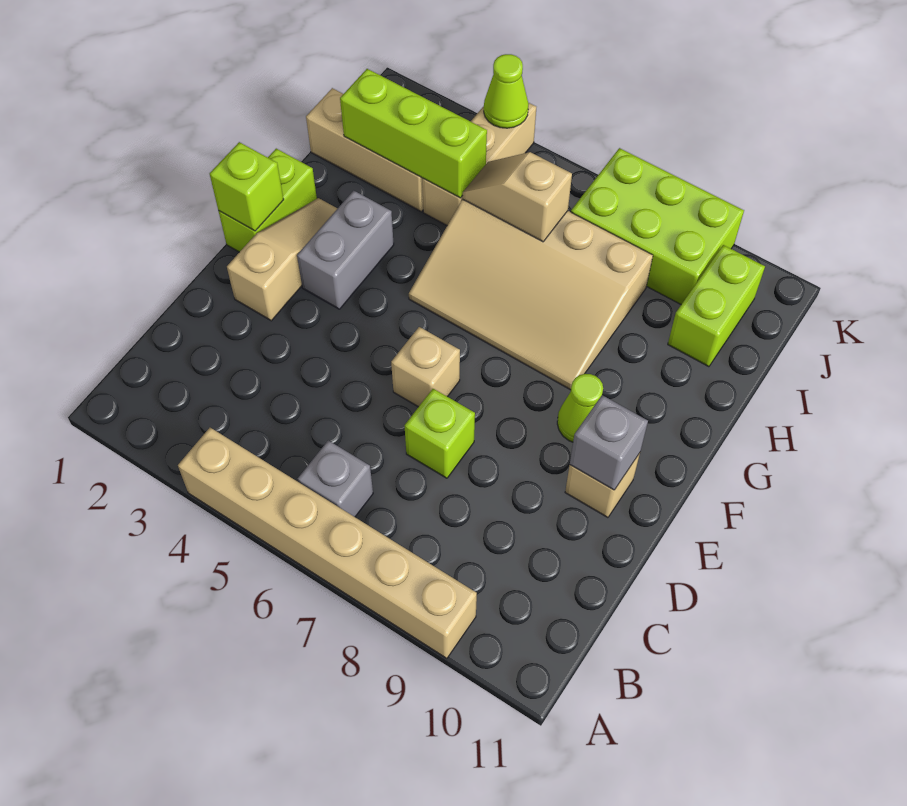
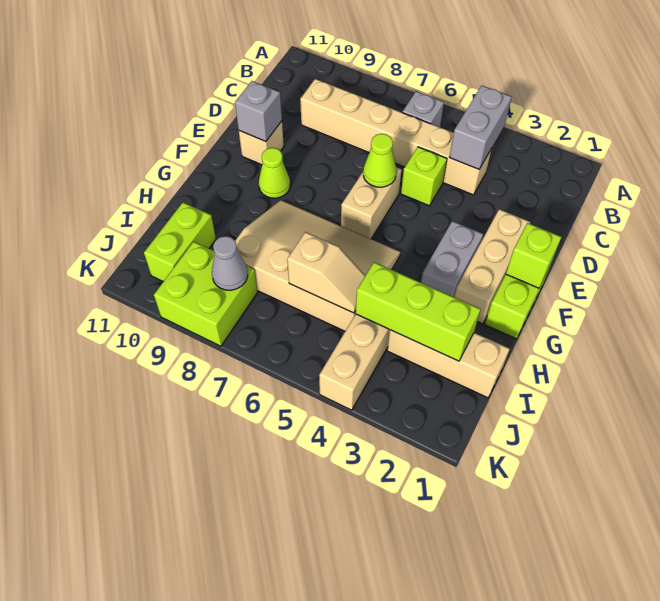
tan brick A4:A9 level 1 -> tan brick C4:C9 level 1
none -> grey brick B4:C4 level 2
lime brick D7 level 1 -> lime brick D5 level 1
tan slope E2:G2 level 1 top E -> tan brick E2:G2 level 1
tan brick E6 level 1 -> tan brick E6:F6 level 1
lime brick J7:K9 level 1 -> lime brick J8:K9 level 1
none -> grey cone J8 level 2
lime cone K4 level 2 -> lime cone E6 level 2

